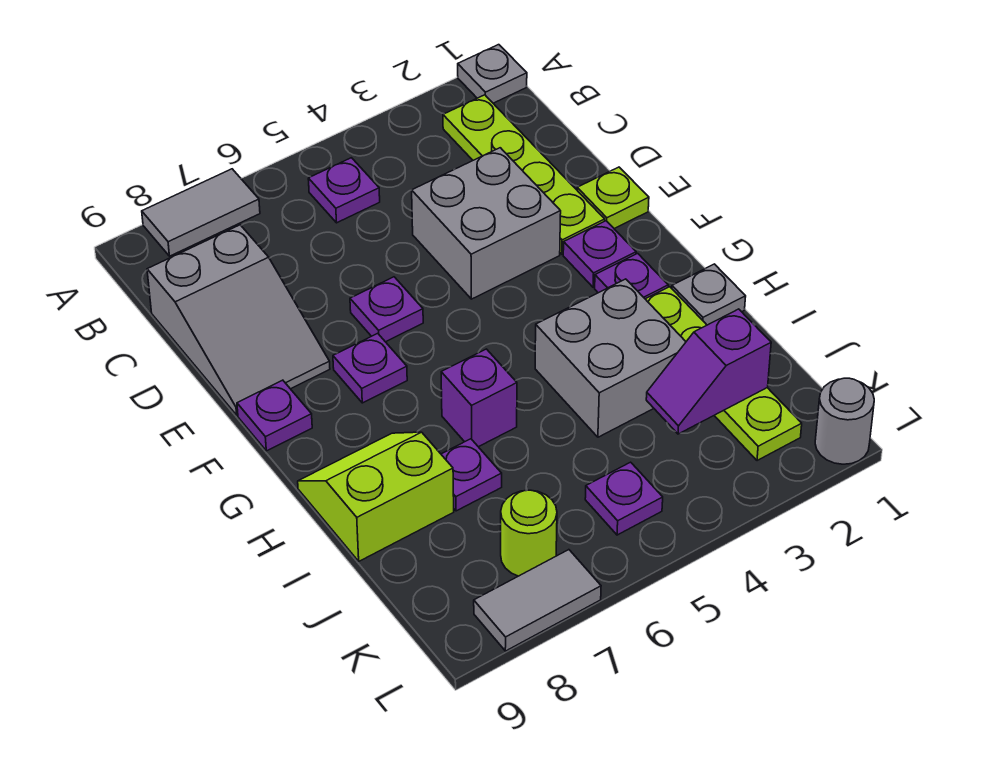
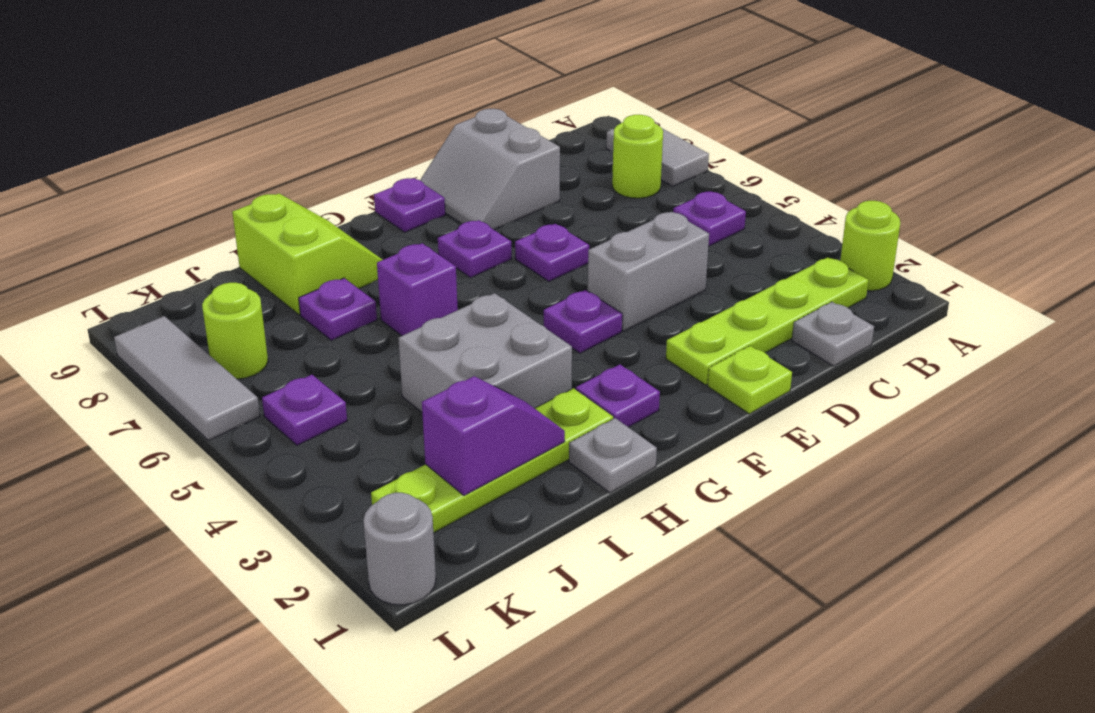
grey plate A1 level 1 -> grey plate C1 level 1
none -> lime round brick A2 level 1
none -> lime round brick B7 level 1
grey slope C8:E9 level 1 top C -> grey slope D8:E9 level 1 top D
grey brick D3:E4 level 1 -> grey brick D4:E4 level 1
purple plate F2 level 1 -> purple plate F4 level 1
purple slope J2:J3 level 2 top 2 -> purple slope I2:J2 level 2 top J
grey tile L7:L8 level 1 -> grey tile L6:L8 level 1

